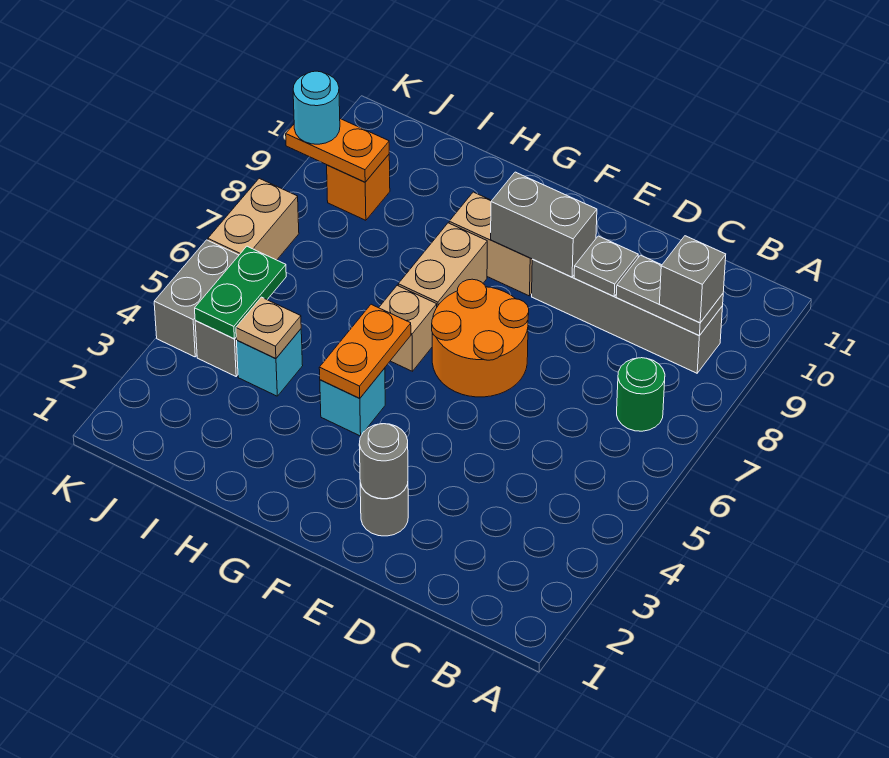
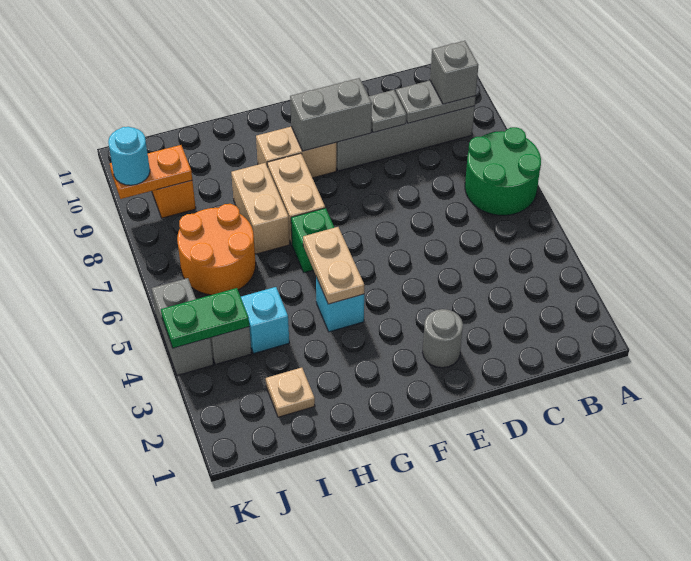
green round brick B7 level 1 -> green round brick A6:B7 level 1
grey round brick E2 level 2 -> none
orange round brick E6:F7 level 1 -> orange round brick I6:J7 level 1
orange plate G4:G5 level 2 -> tan plate G4:G5 level 2
tan brick G6 level 1 -> green brick G6 level 1
tan plate I4 level 2 -> tan plate I2 level 1
green plate J4:J5 level 2 -> green plate J4:K4 level 2
tan brick K6:K7 level 1 -> tan brick H7:H8 level 1

